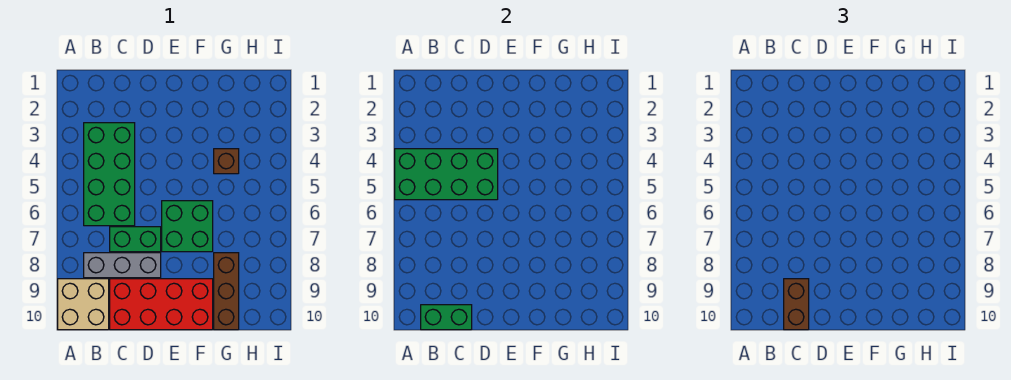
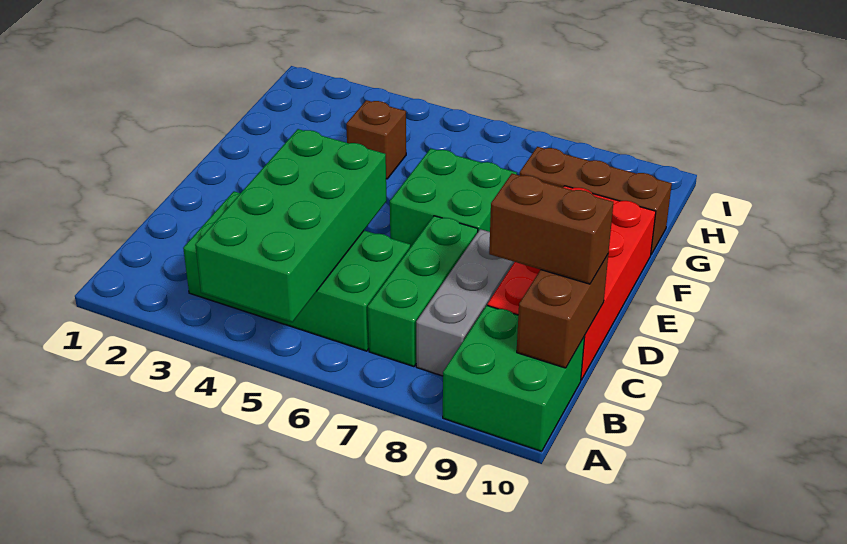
tan brick A9:B10 level 1 -> green brick A9:B10 level 1
green brick B10:C10 level 2 -> brown brick B10:C10 level 2
green brick C7:D7 level 1 -> green brick B7:D7 level 1

